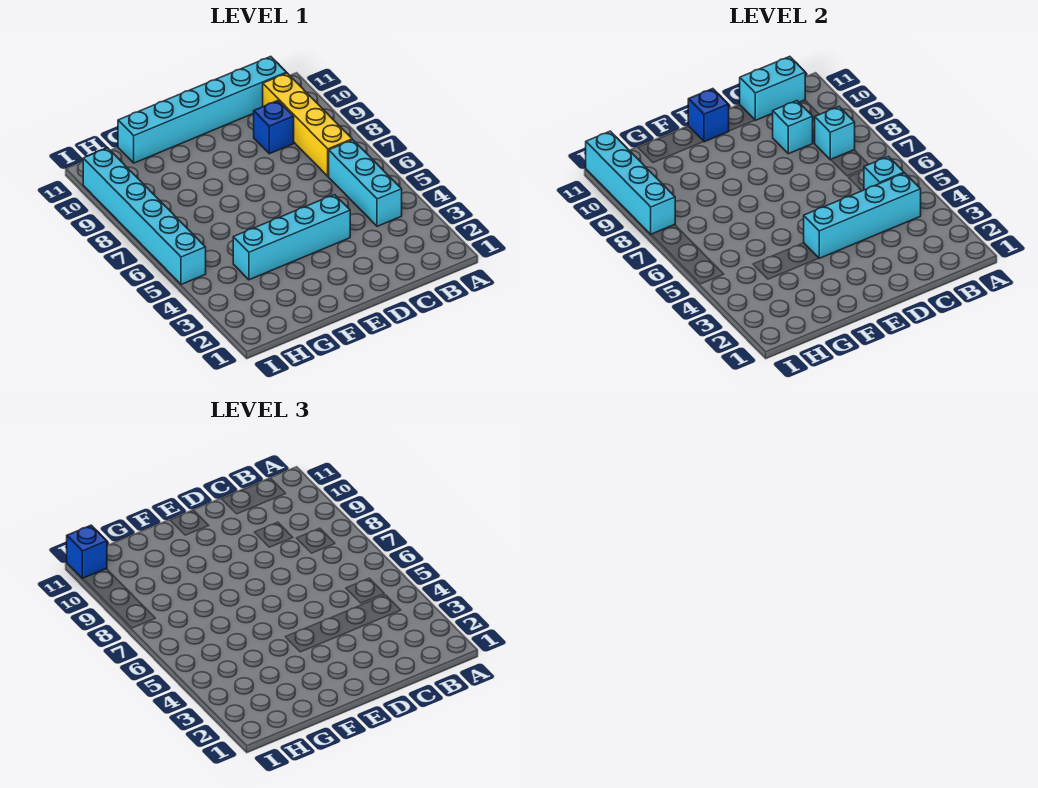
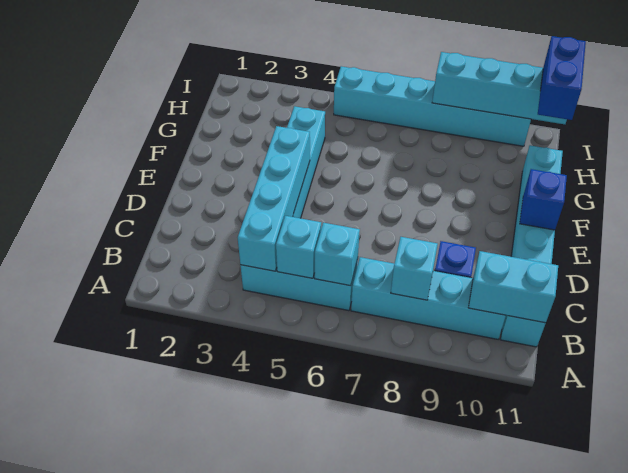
yellow brick B7:B10 level 1 -> cyan brick B7:B10 level 1
cyan brick B11:C11 level 2 -> cyan brick B10:B11 level 2
cyan brick C9 level 2 -> cyan brick B6 level 2
blue brick I11 level 3 -> blue brick H11:I11 level 3

